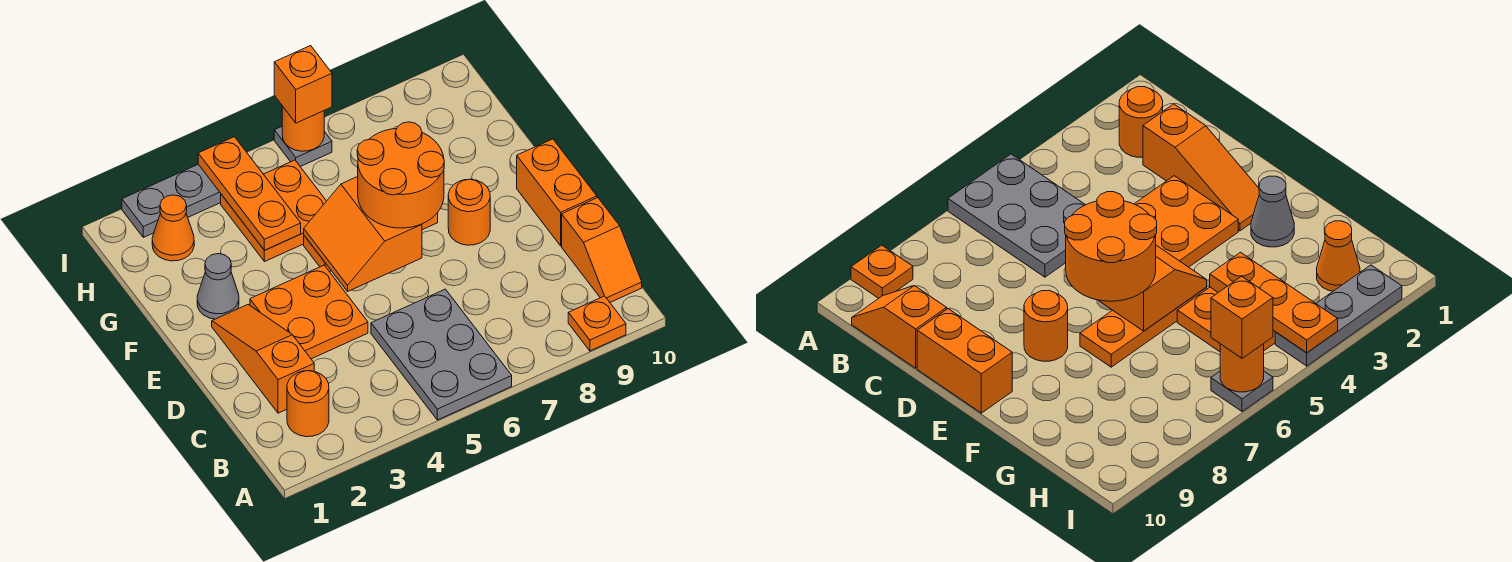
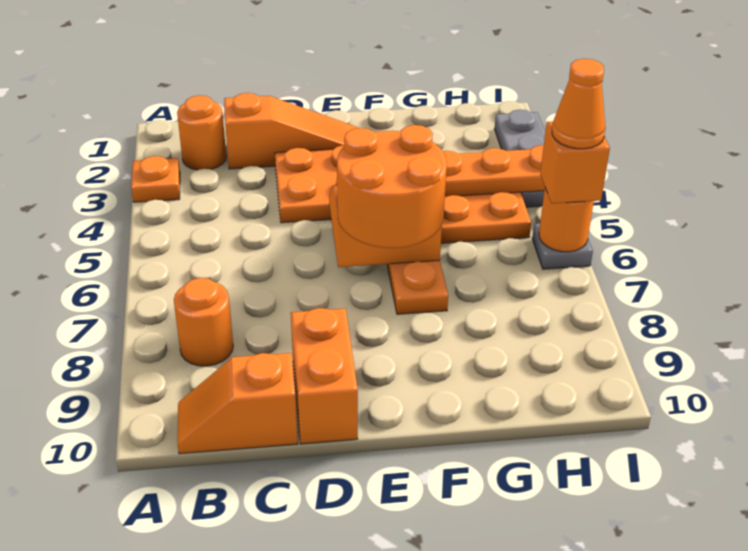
grey plate A5:C6 level 1 -> none
orange plate A9 level 1 -> orange plate A3 level 1
orange brick D10:E10 level 1 -> orange brick D9:D10 level 1
orange round brick E8 level 1 -> orange round brick B8 level 1
grey cone F2 level 1 -> none
orange cone H2 level 1 -> orange cone I6 level 4

